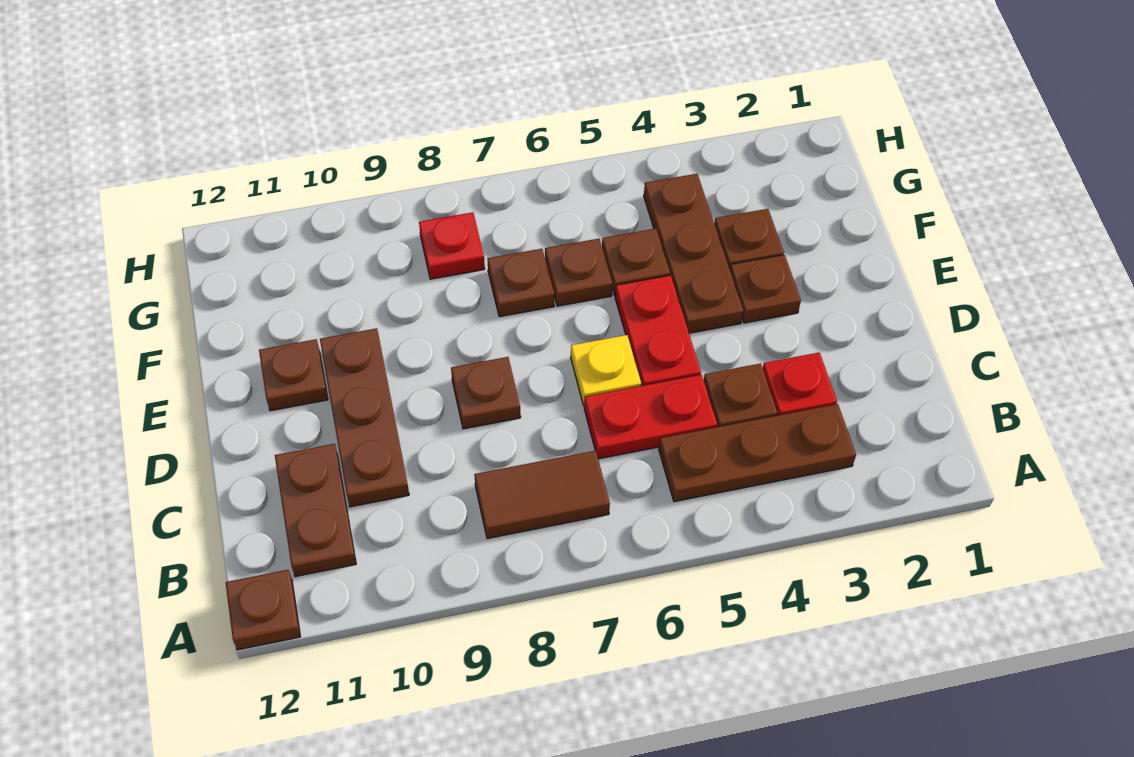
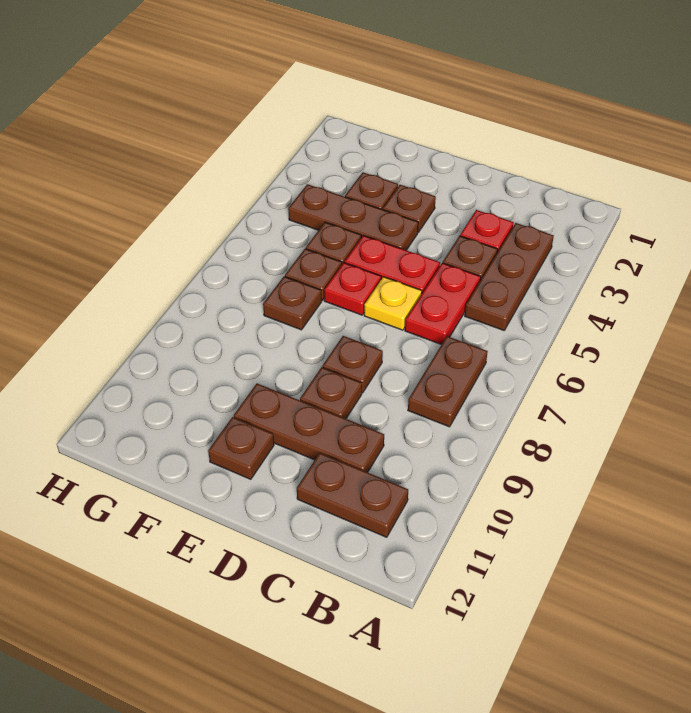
brown plate A12 level 1 -> brown plate D9 level 1
brown tile B7:B8 level 1 -> brown plate B7:B8 level 1
red plate G8 level 1 -> red plate E6 level 1

